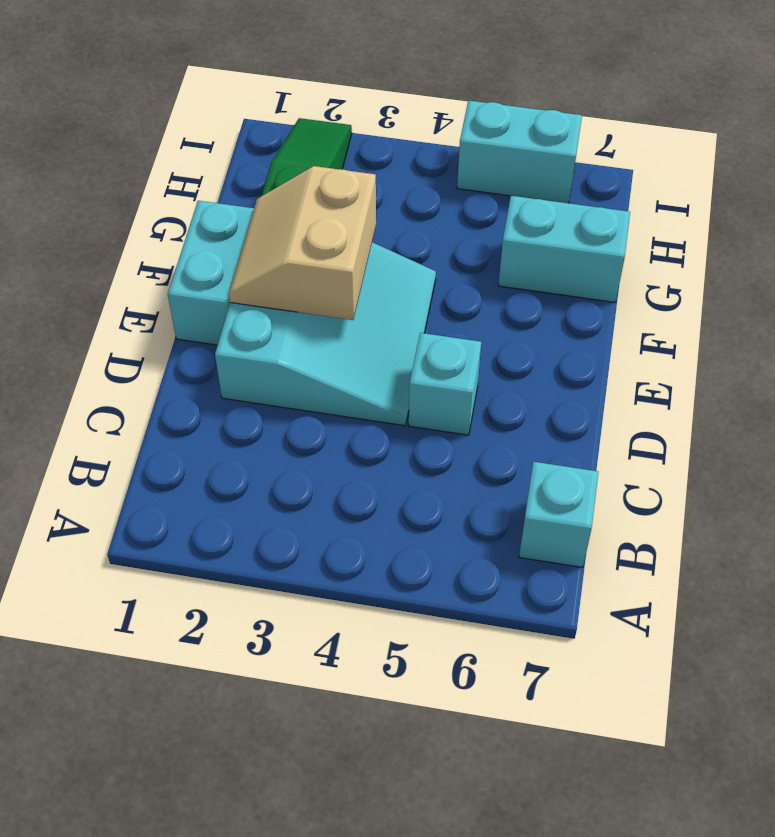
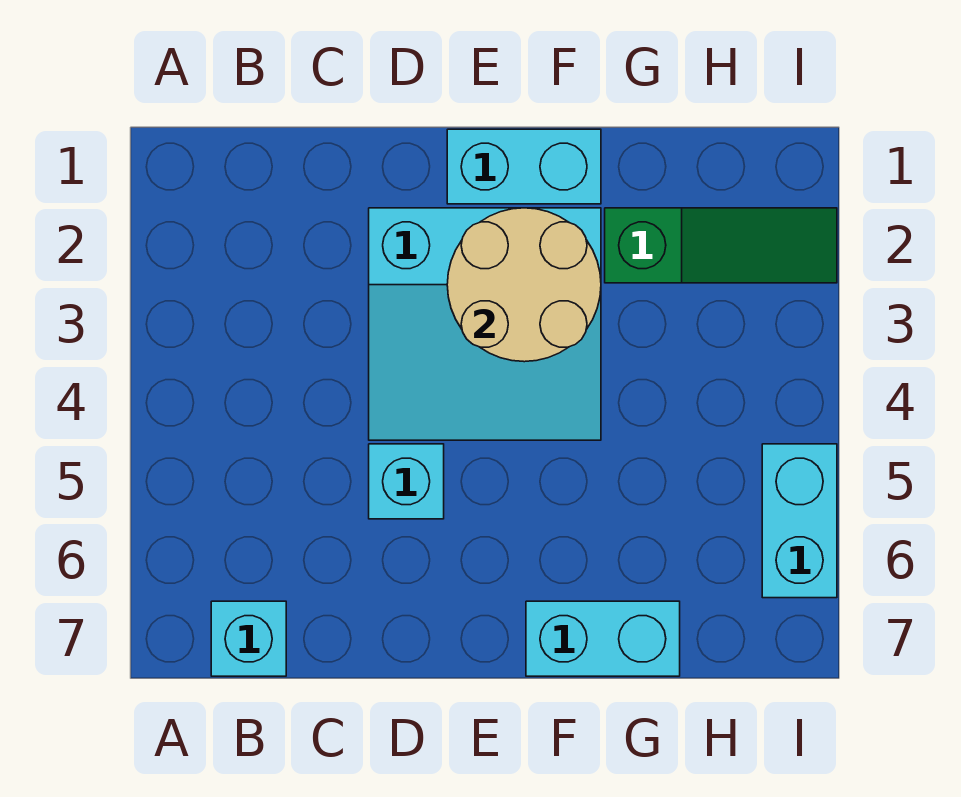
tan slope E2:F3 level 2 top 3 -> tan round brick E2:F3 level 2
cyan brick G6:G7 level 1 -> cyan brick F7:G7 level 1

